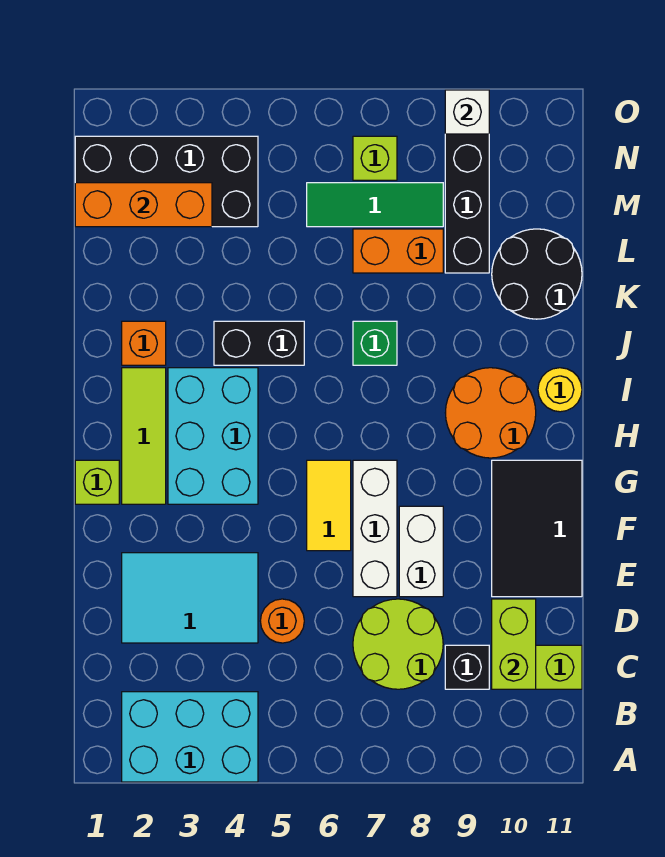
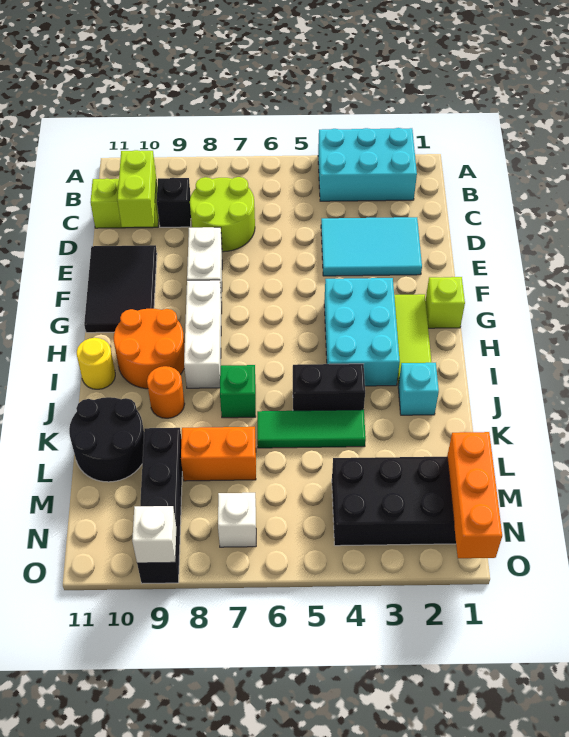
orange round brick D5 level 1 -> orange round brick J9 level 1
white brick E7:G7 level 1 -> white brick G8:I8 level 1
yellow tile F6:G6 level 1 -> none
orange brick J2 level 1 -> cyan brick J2 level 1
orange brick M1:M3 level 2 -> orange brick M1:O1 level 2
green tile M6:M8 level 1 -> green tile K4:K6 level 1
lime brick N7 level 1 -> white brick N7 level 1

